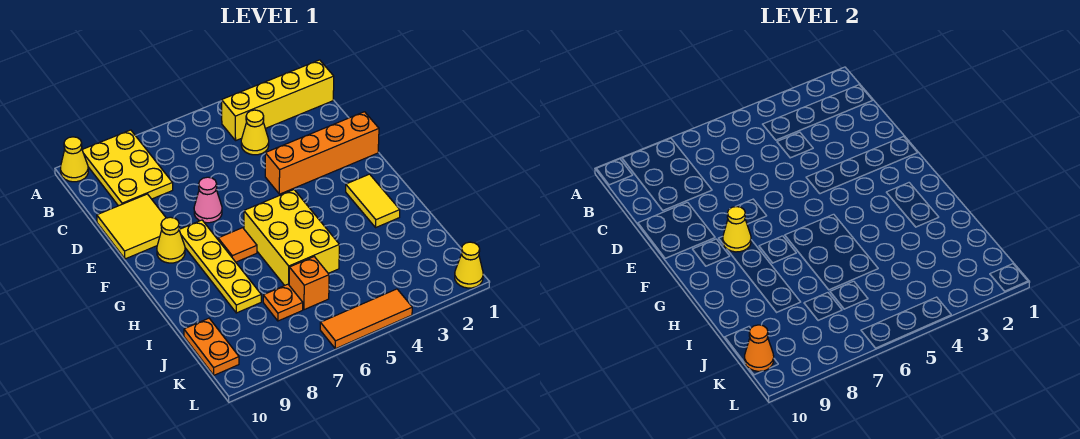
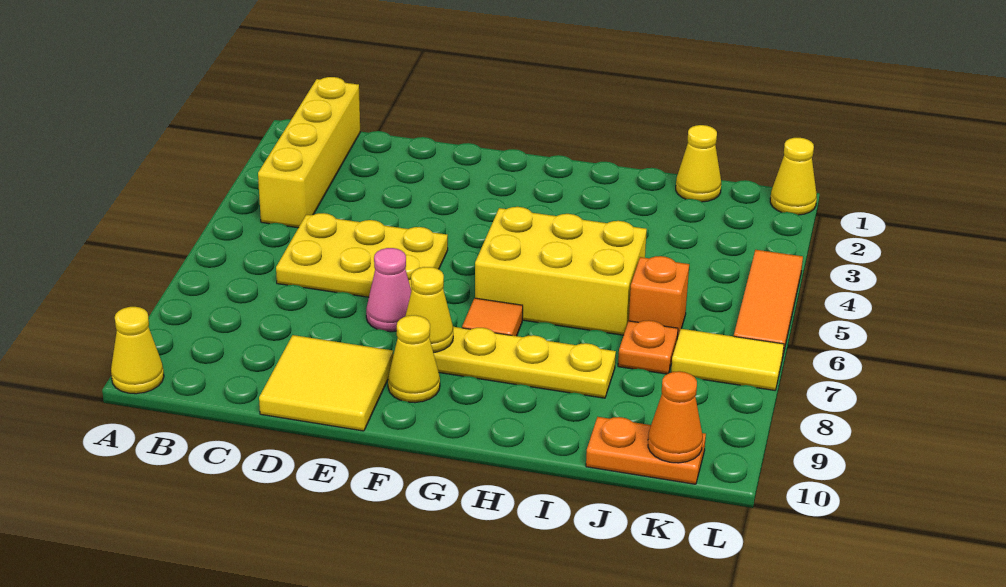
yellow plate A8:C9 level 1 -> yellow plate C5:E6 level 1
yellow cone C4 level 1 -> yellow cone J1 level 1
orange brick E1:E4 level 1 -> none
yellow tile G2:H2 level 1 -> yellow tile K7:L7 level 1

